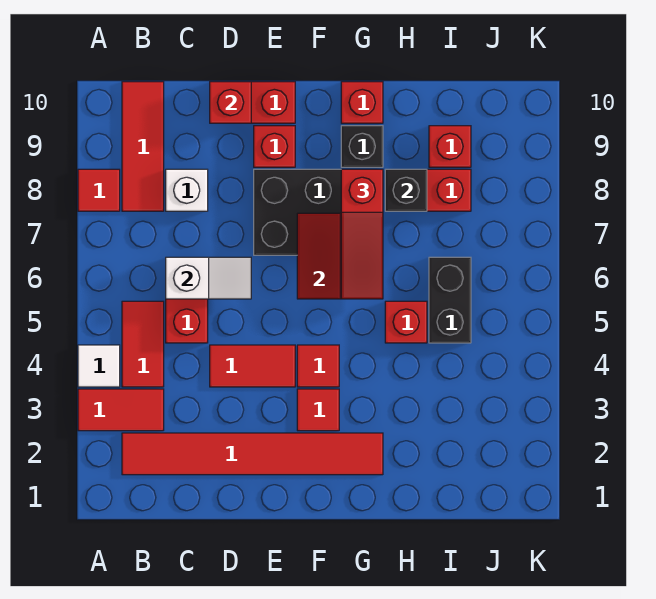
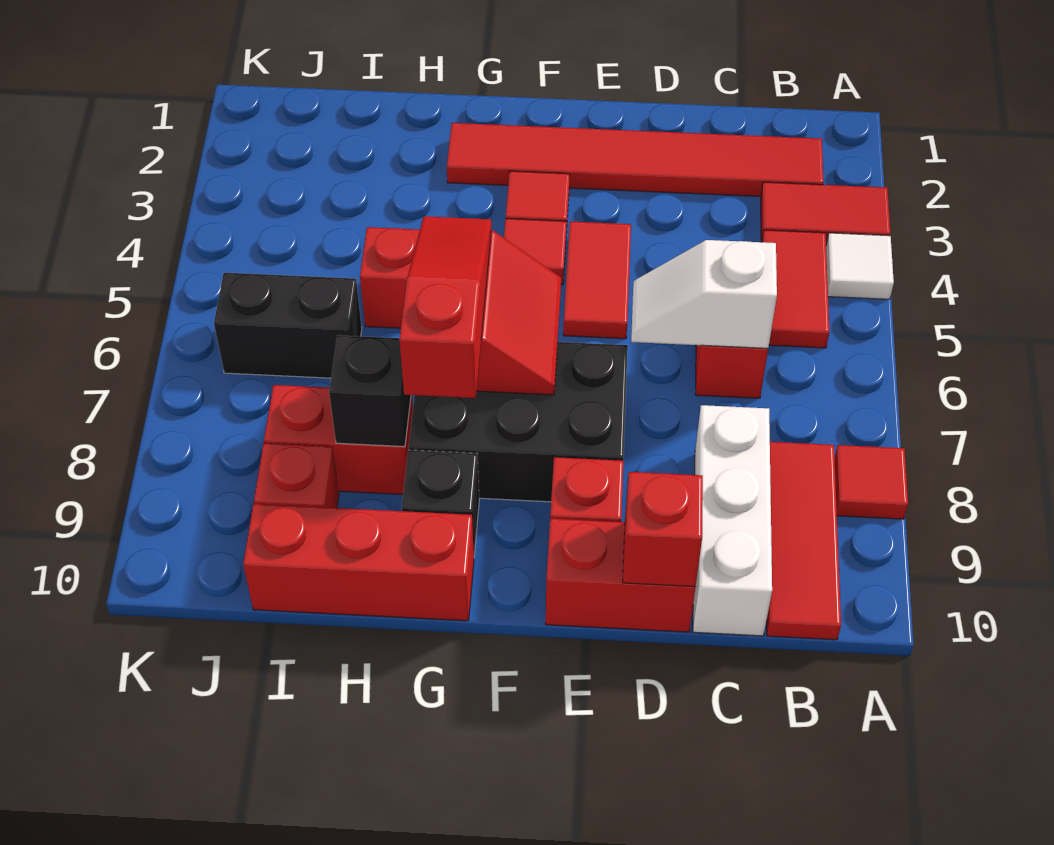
white brick C8 level 1 -> white brick C8:C10 level 1
red tile D4:E4 level 1 -> red tile E4:E5 level 1
red brick G10 level 1 -> red brick G10:I10 level 1
black brick I5:I6 level 1 -> black brick I6:J6 level 1

